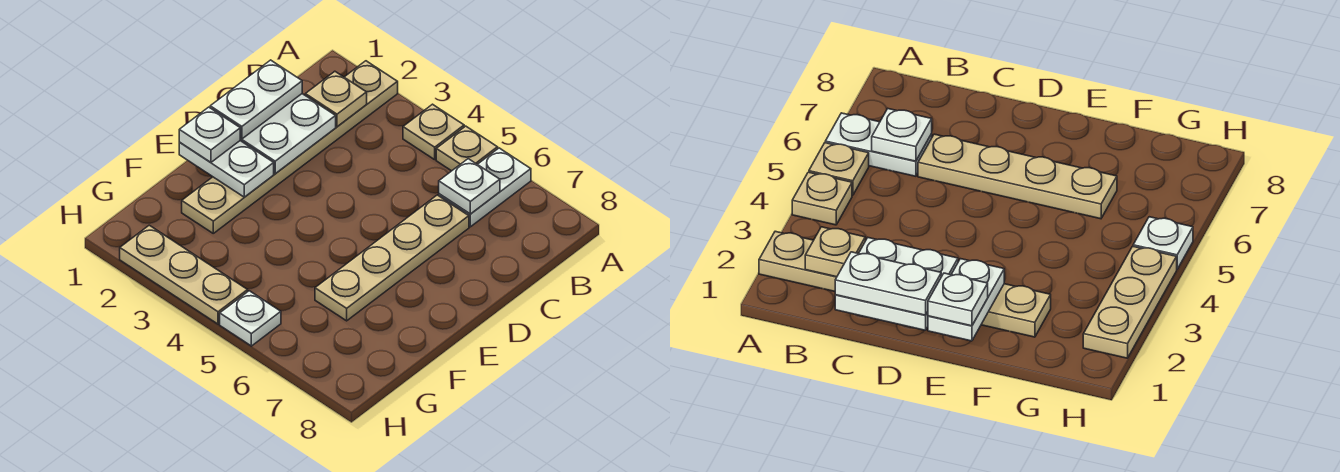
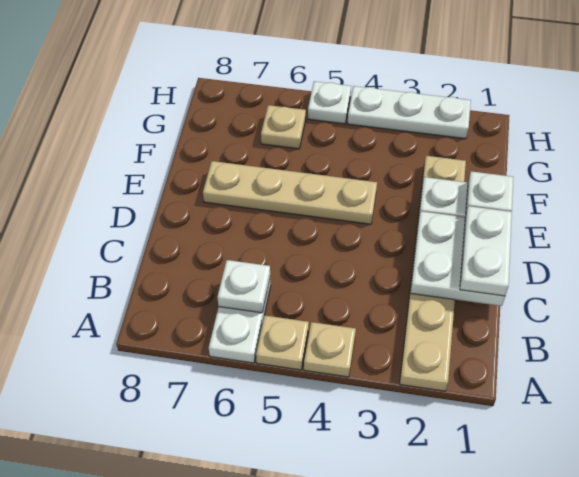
tan plate B2 level 2 -> tan plate G6 level 1
tan plate C6:F6 level 1 -> tan plate E4:E7 level 1
tan plate H2:H4 level 1 -> white plate H2:H4 level 1

